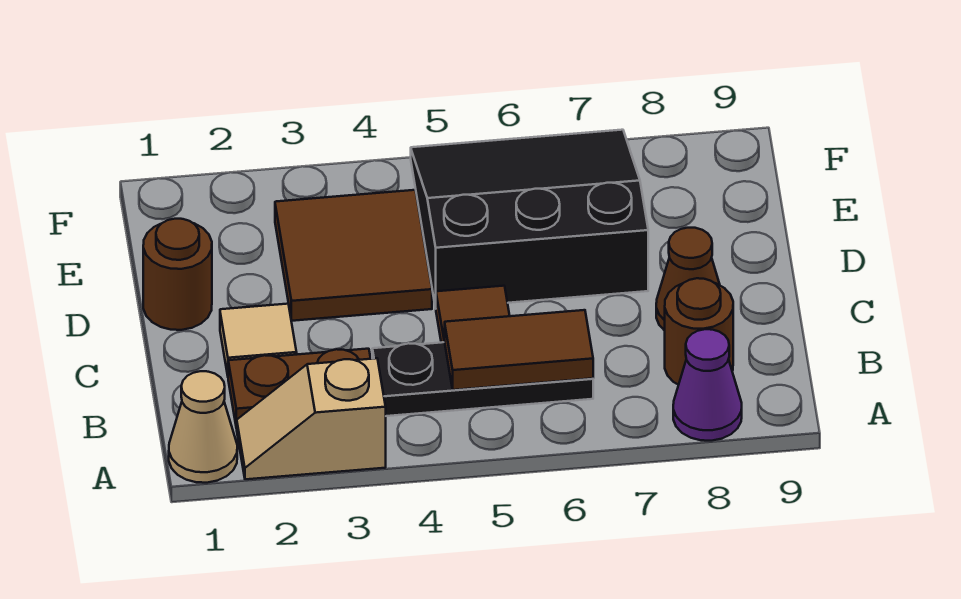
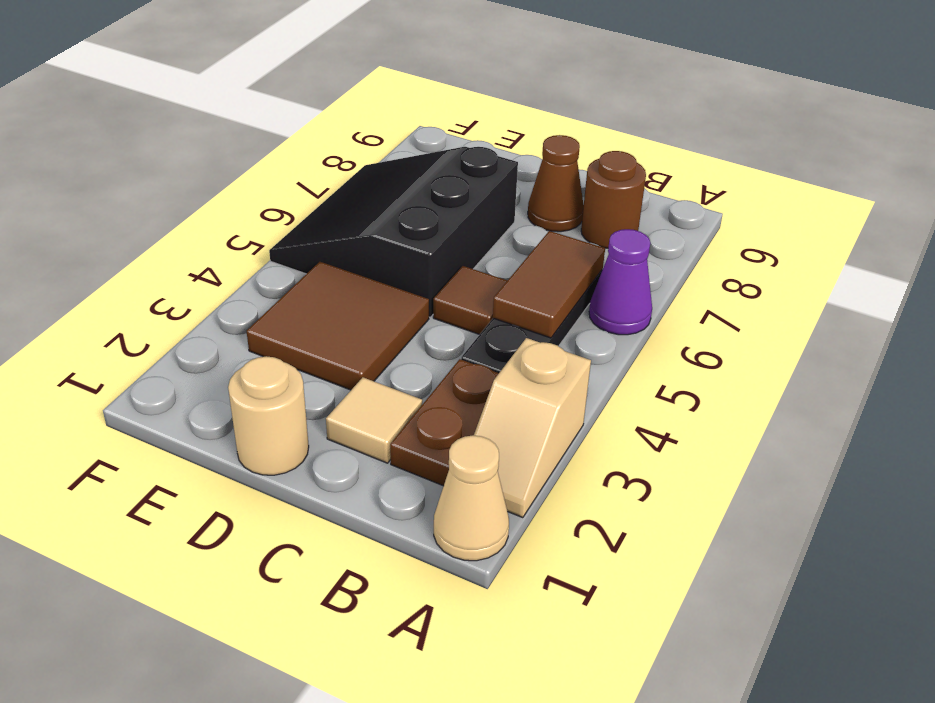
purple cone A8 level 1 -> purple cone A6 level 1
brown round brick D1 level 1 -> tan round brick D1 level 1

